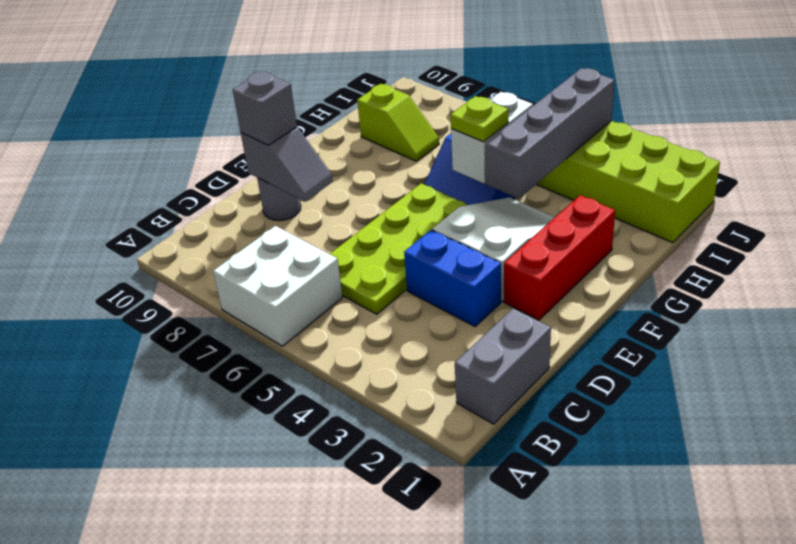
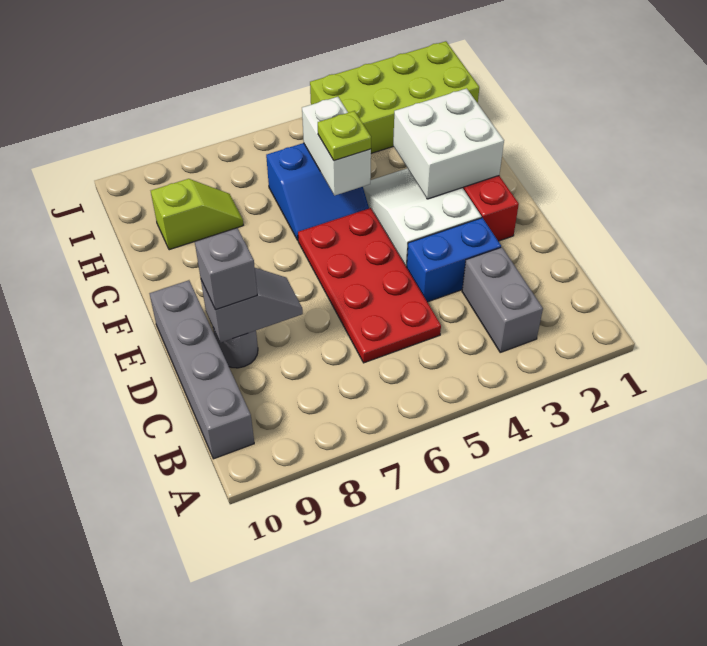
white brick A6:B7 level 1 -> white brick F2:G3 level 2
grey brick B1:C1 level 1 -> grey brick B3:C3 level 1
lime plate C5:F6 level 1 -> red plate C5:F6 level 1
grey brick G4:J4 level 2 -> grey brick B10:E10 level 1

